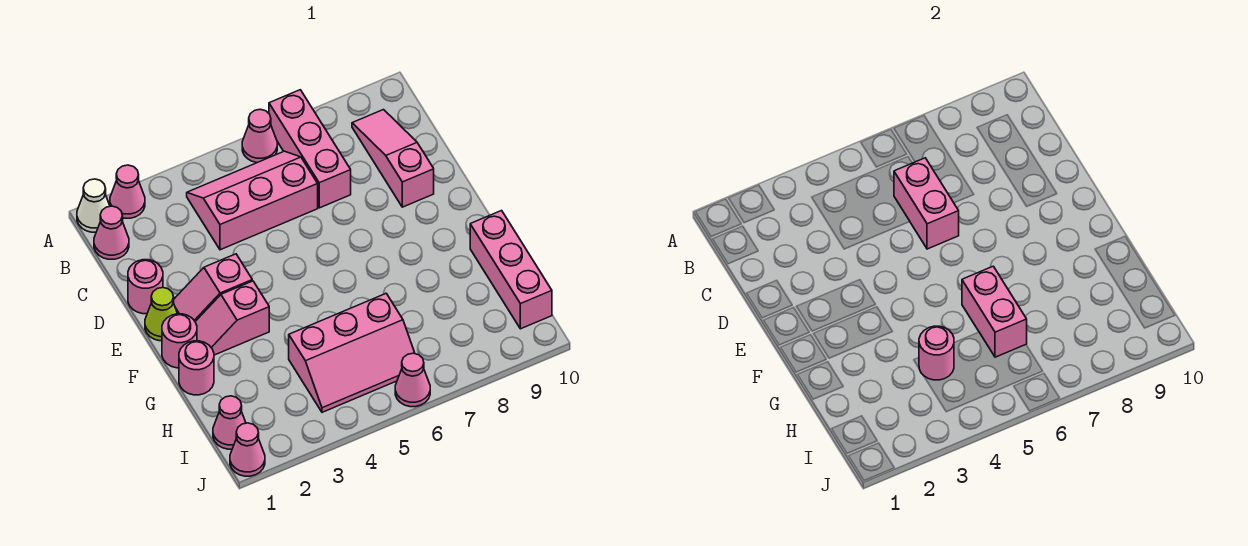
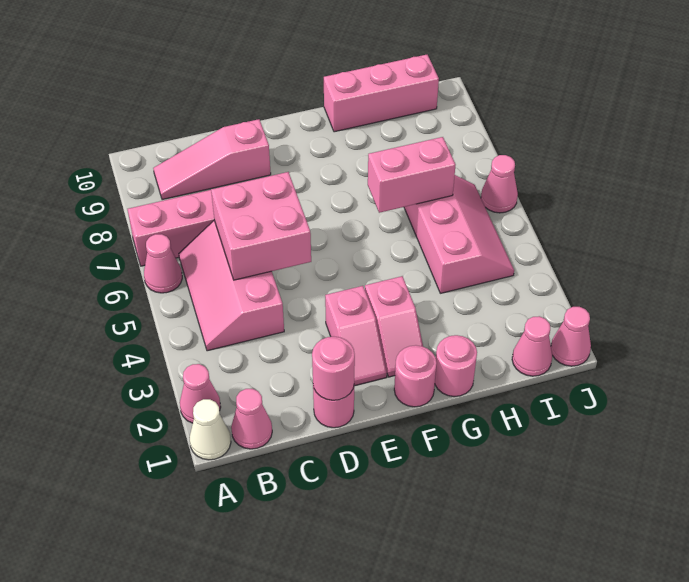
pink brick C6:D6 level 2 -> pink brick C5:D6 level 2
lime cone E1 level 1 -> none
pink round brick H4 level 2 -> pink round brick D1 level 2

